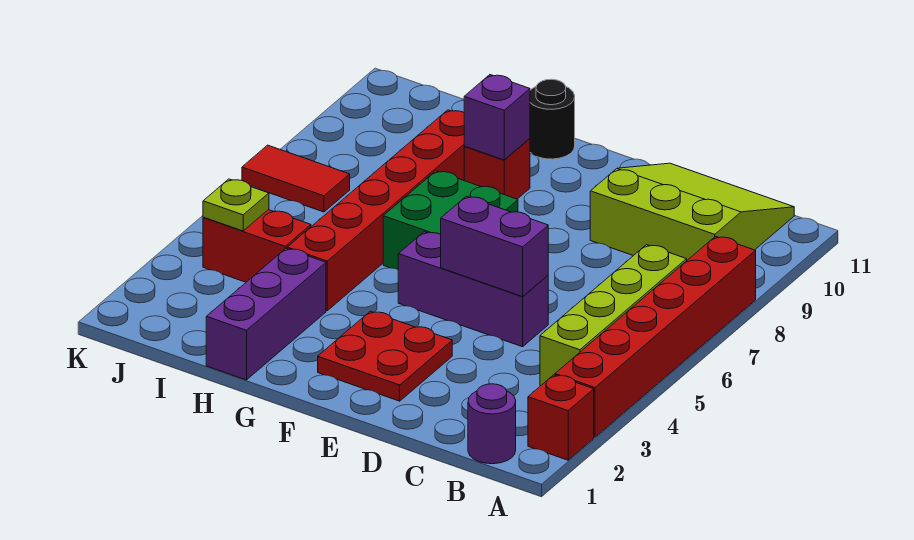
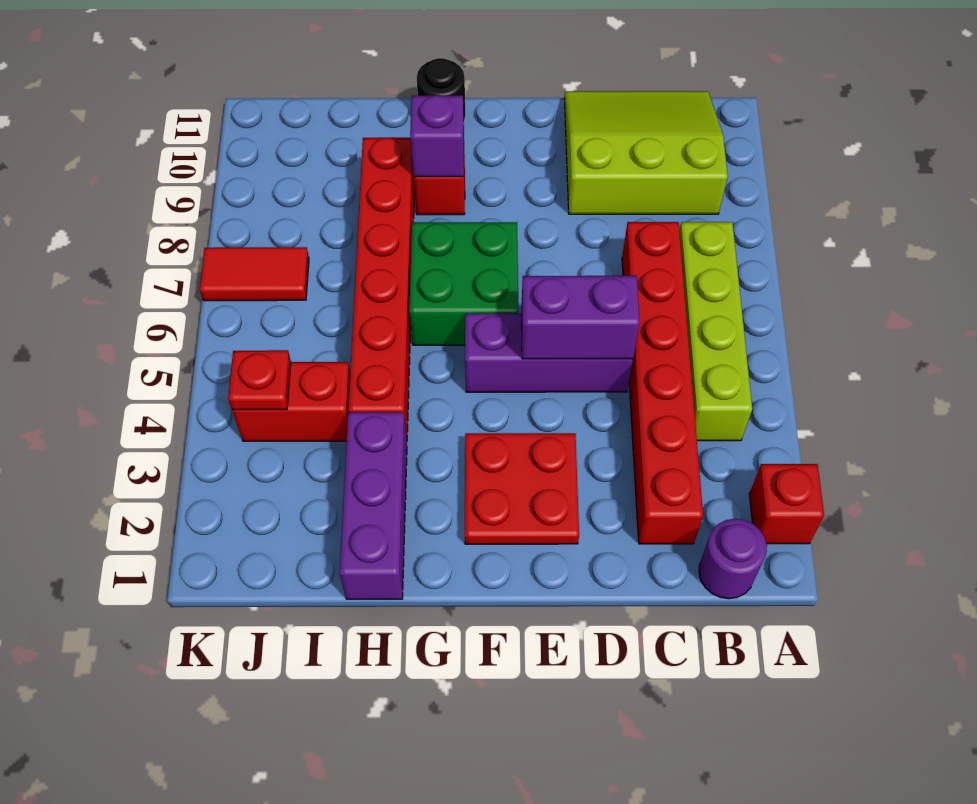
red brick A3:A8 level 1 -> red brick C2:C7 level 1
lime plate J4 level 2 -> red plate J4 level 2

